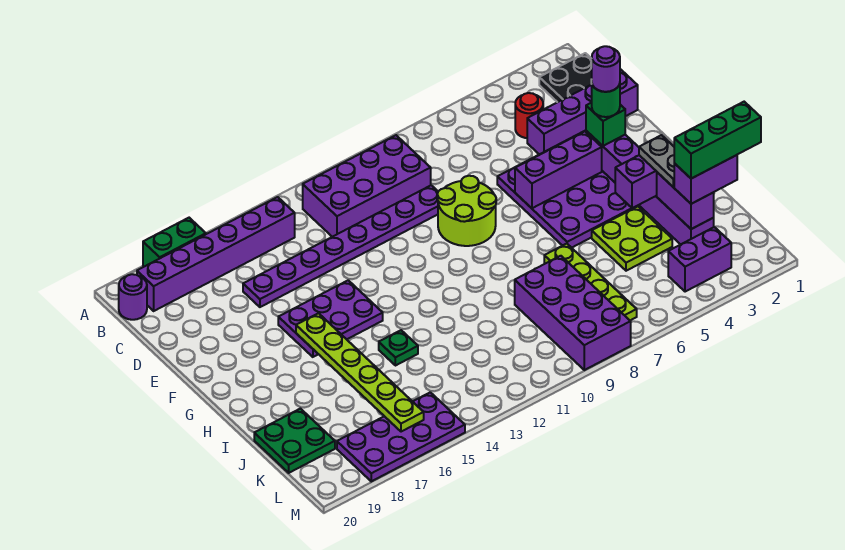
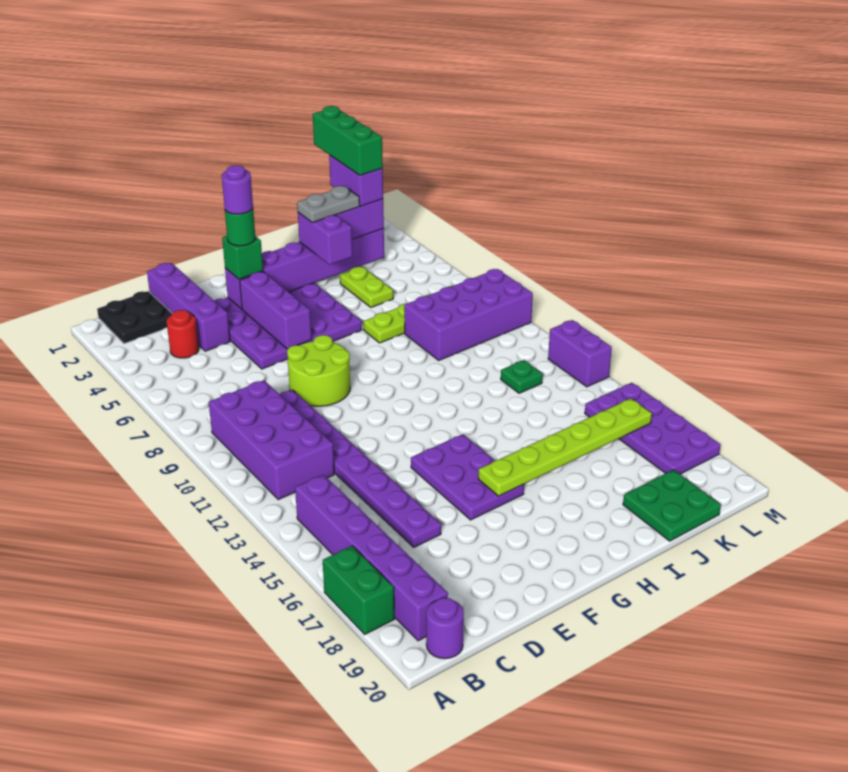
lime plate I4:J5 level 1 -> lime plate J4:J5 level 1
green plate I14 level 1 -> green plate K12 level 1
purple brick L3:L4 level 1 -> purple brick M12:M13 level 1

